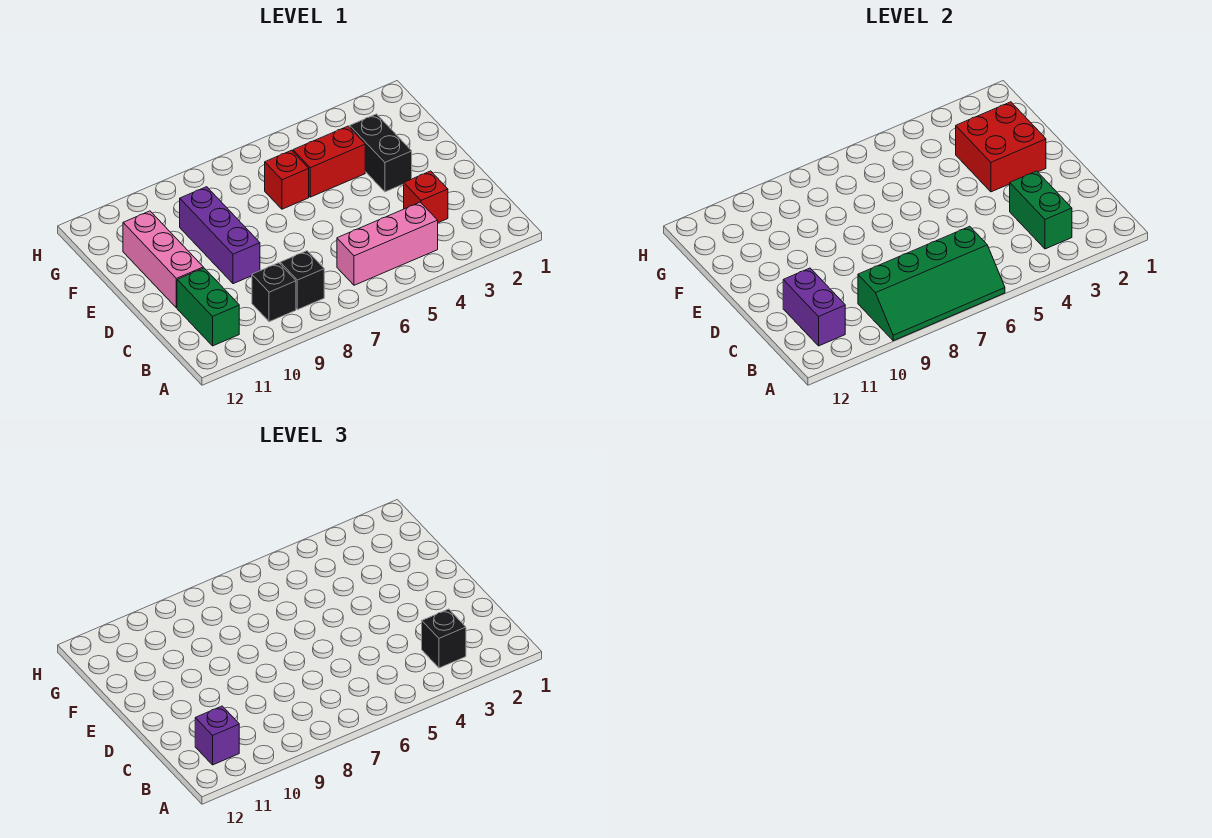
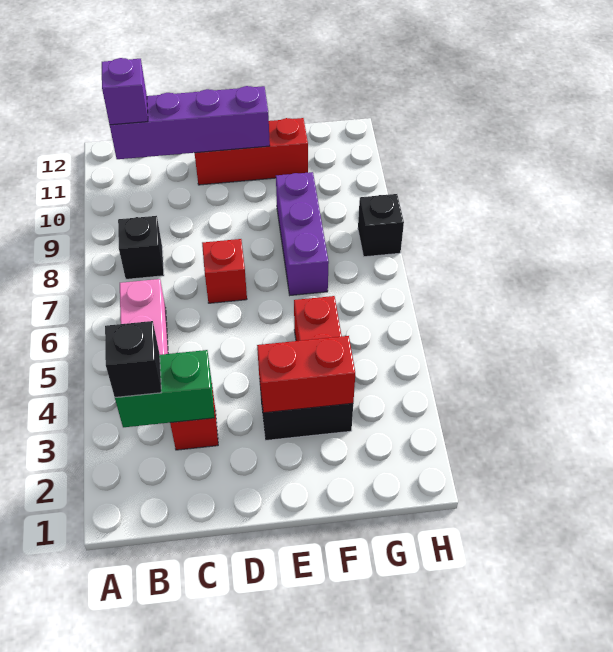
green slope A6:B9 level 2 top B -> none
black brick B9 level 1 -> black brick H8 level 1
green brick B11:C11 level 1 -> none
purple brick B11:C11 level 2 -> purple brick B11:E11 level 2
purple brick D9:F9 level 1 -> purple brick F7:F9 level 1
pink brick D11:F11 level 1 -> red brick D11:F11 level 1
red brick E2:F3 level 2 -> red brick E3:F3 level 2
red brick F6 level 1 -> red brick D7 level 1

